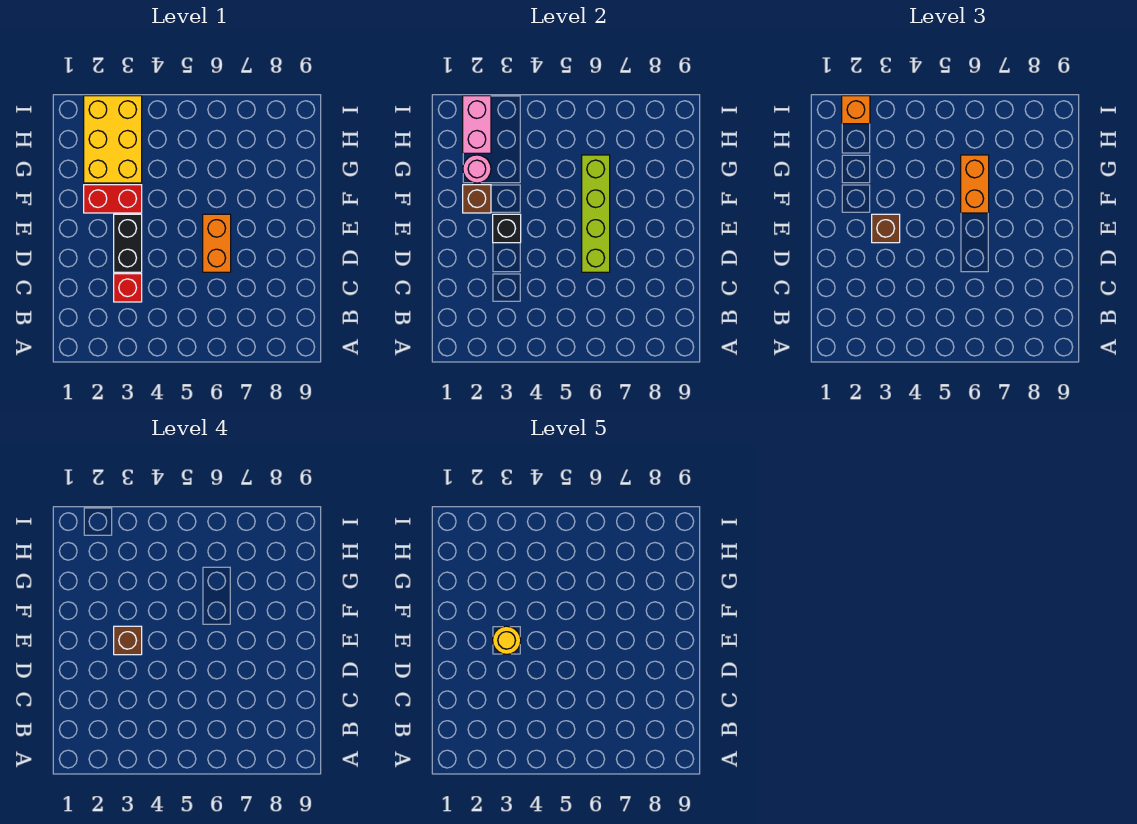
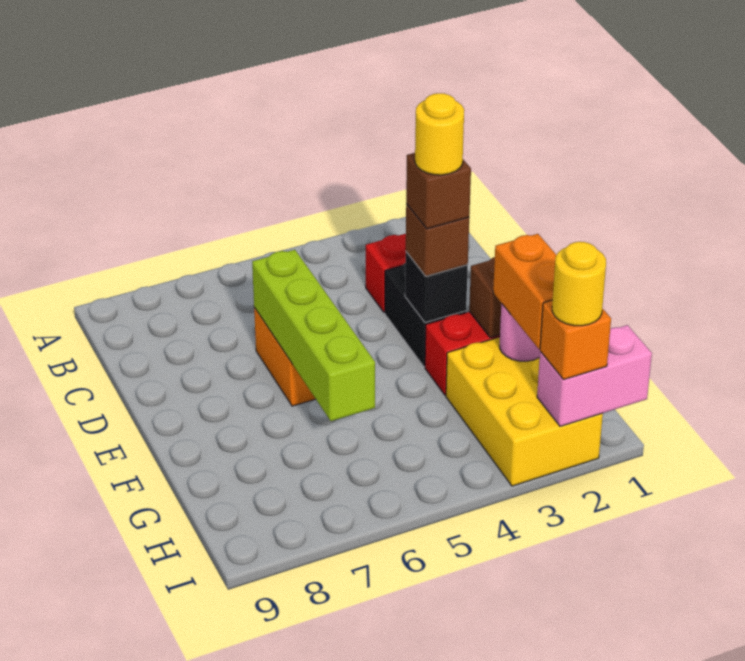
orange brick F6:G6 level 3 -> orange brick G2:H2 level 3
pink brick H2:I2 level 2 -> pink brick I1:I2 level 2
none -> yellow round brick I2 level 4

